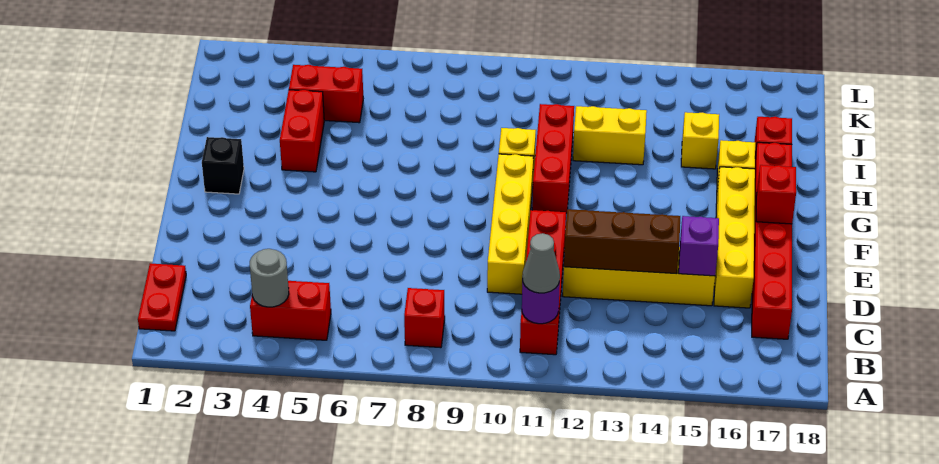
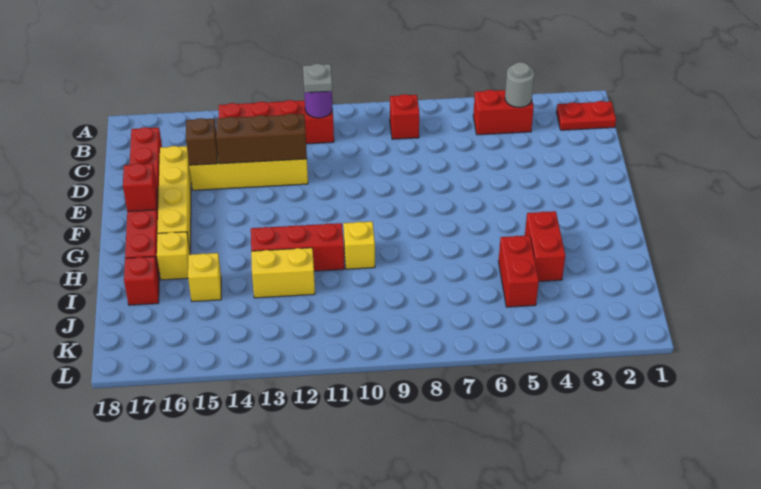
red plate B1:C1 level 1 -> red plate B1:B2 level 1
red brick B11:E11 level 1 -> red brick B11:B14 level 1
grey cone B11 level 3 -> grey plate B11 level 3
yellow brick D10:G10 level 1 -> none
purple brick D15 level 2 -> brown brick D15 level 2
black brick G2 level 1 -> none
red brick G11:I11 level 1 -> red brick H11:H13 level 1
red brick J4:J5 level 1 -> red brick I5:J5 level 1

